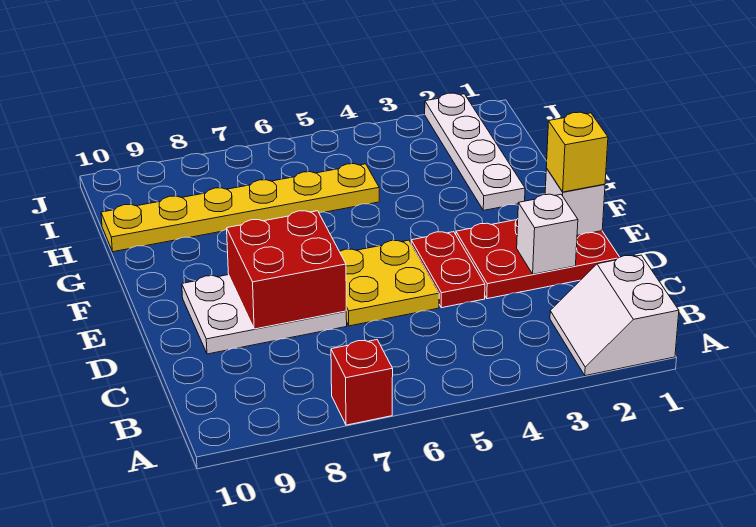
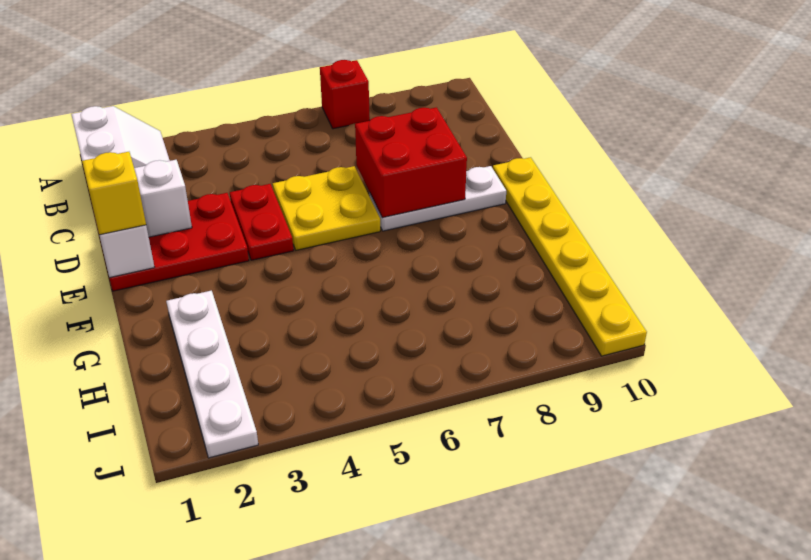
white plate D7:E9 level 1 -> white plate E7:E9 level 1
yellow plate H5:H10 level 1 -> yellow plate E10:J10 level 1

